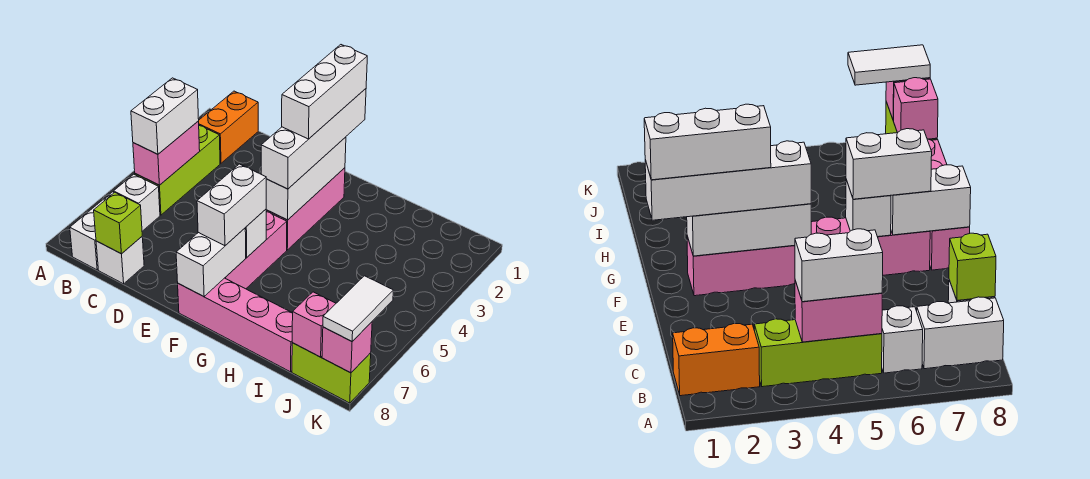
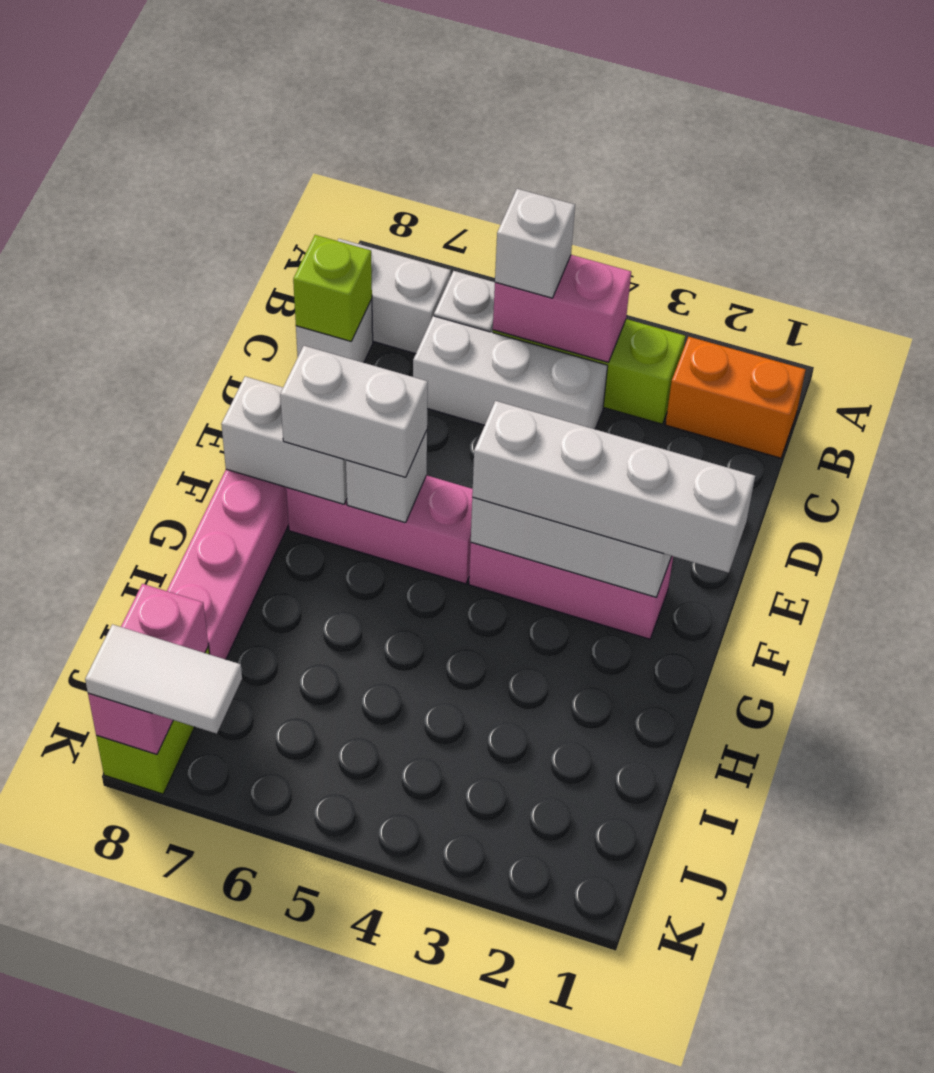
white brick B4:B5 level 3 -> white brick B5 level 3
white brick F1:F3 level 4 -> white brick C4:C6 level 1

